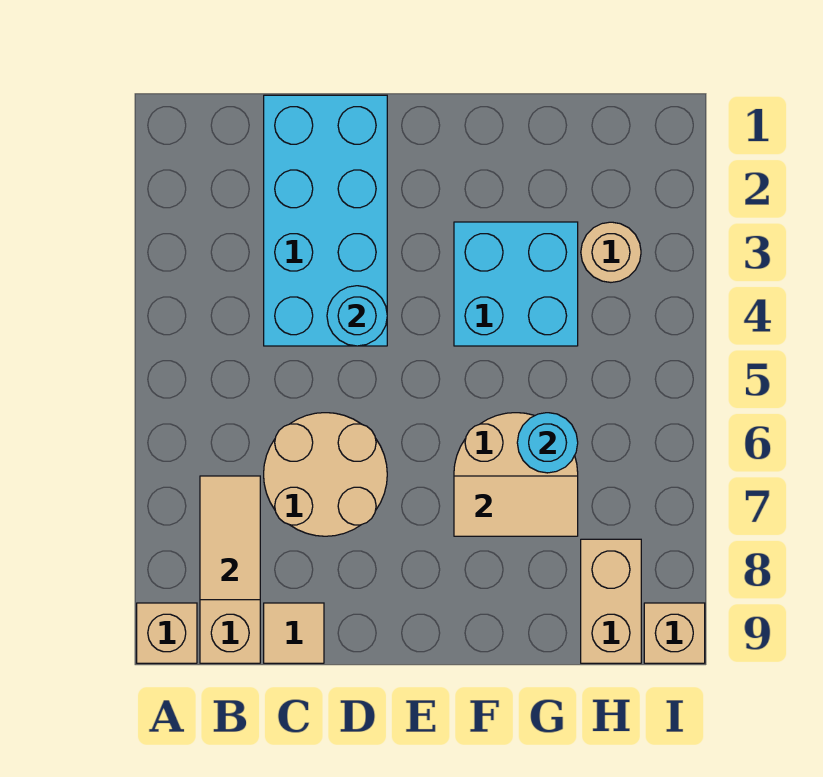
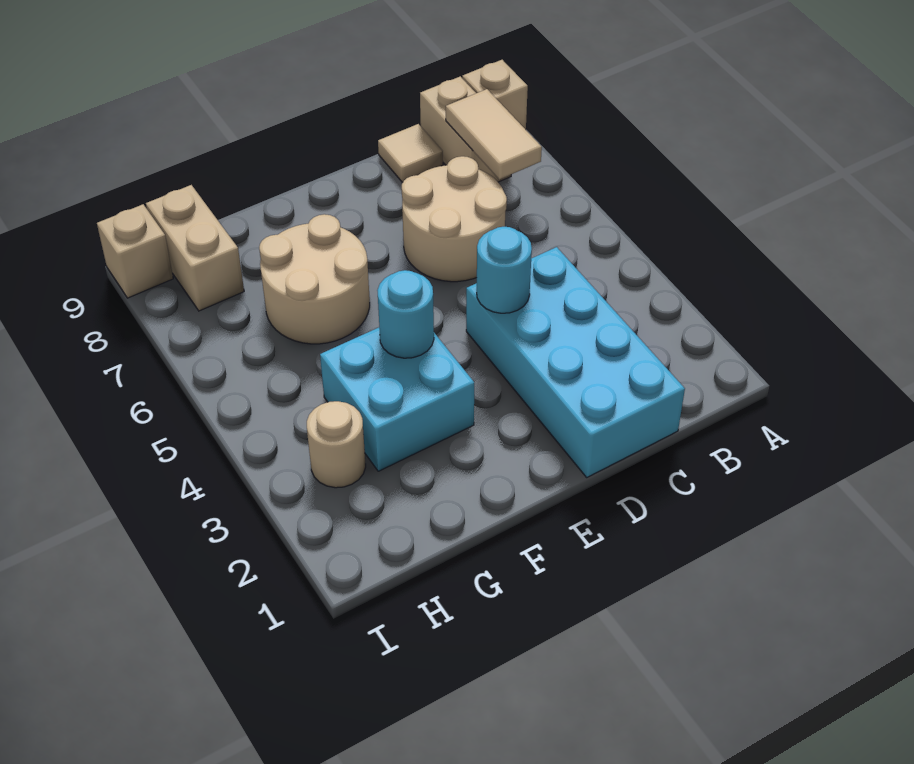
tan tile F7:G7 level 2 -> none
cyan round brick G6 level 2 -> cyan round brick F4 level 2

